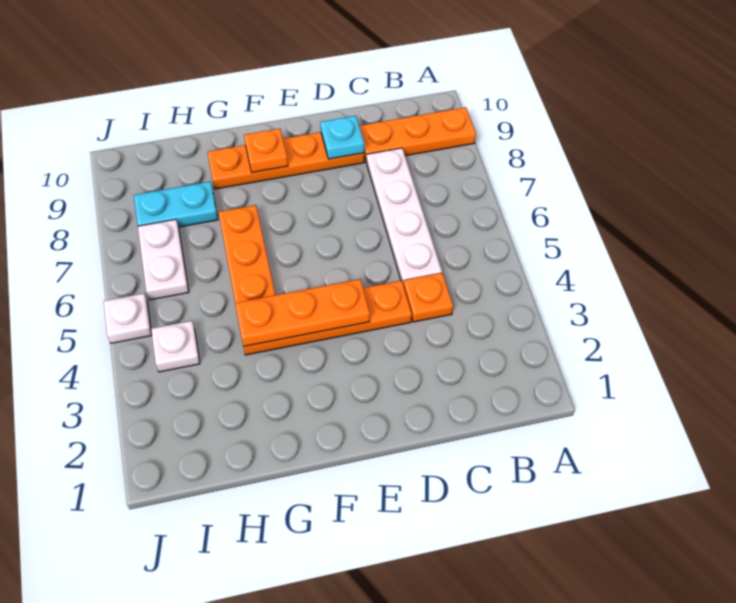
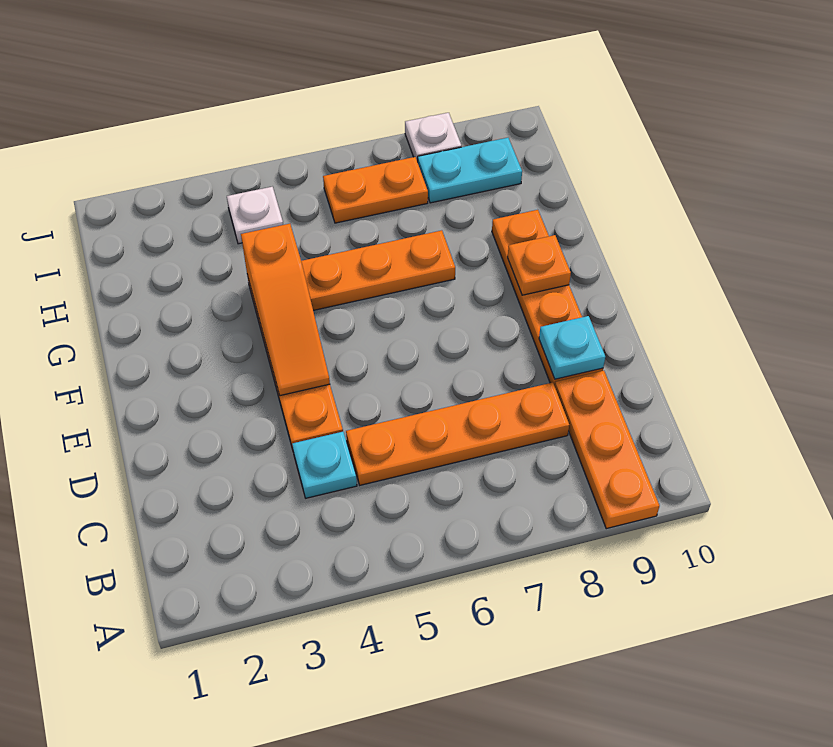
orange plate C4 level 1 -> cyan plate C4 level 1
white plate C5:C8 level 1 -> orange plate C5:C8 level 1
orange plate E4:G4 level 2 -> orange slope E4:G4 level 2 top G
cyan plate H8:I8 level 1 -> cyan plate I8:I9 level 1
white plate I6:I7 level 1 -> orange plate I6:I7 level 1
white plate J5 level 1 -> white plate J8 level 1

